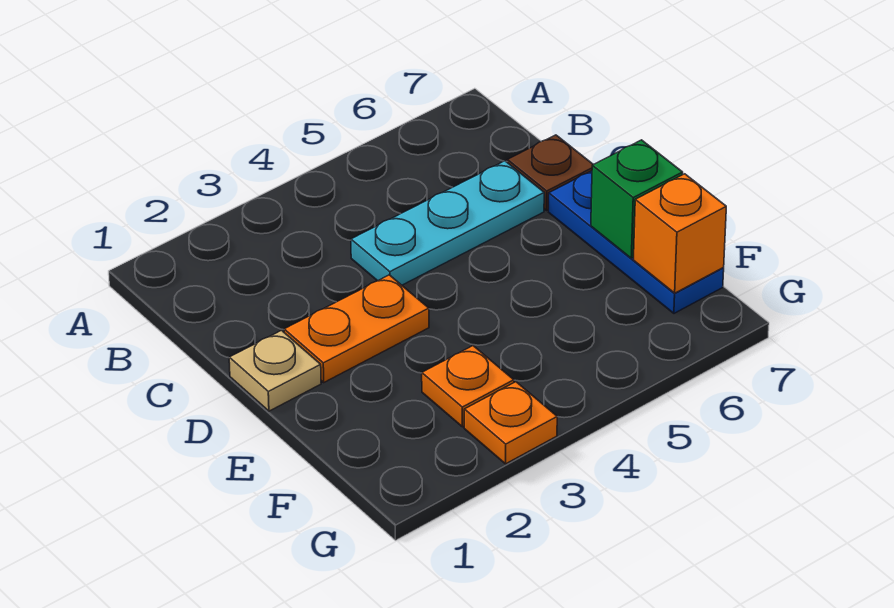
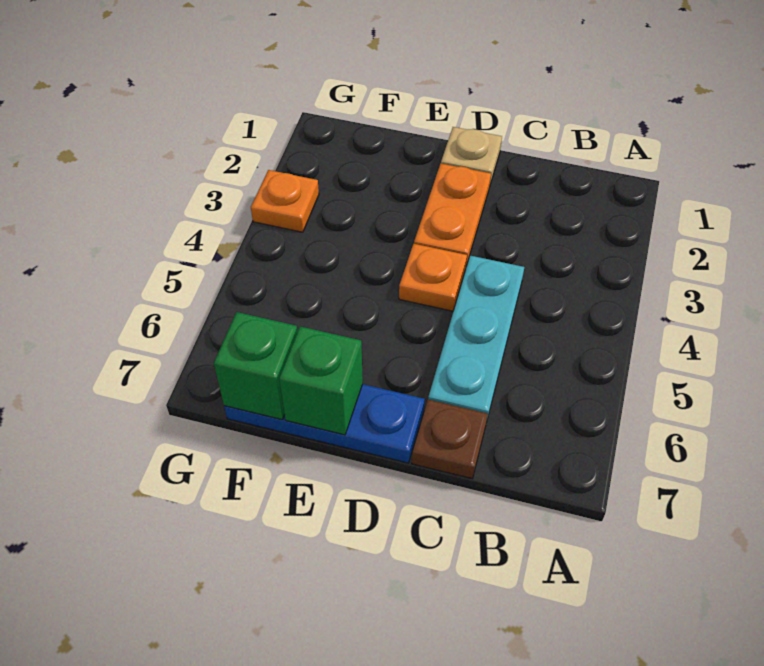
orange plate F3 level 1 -> orange plate D4 level 1
orange brick F7 level 2 -> green brick F7 level 2

